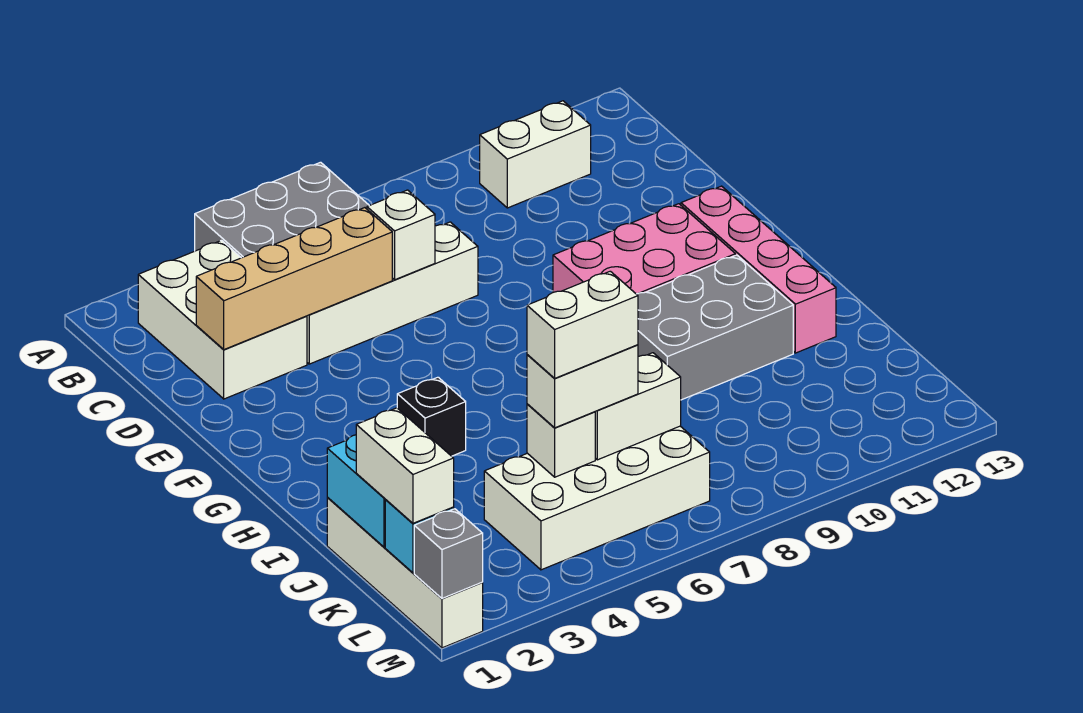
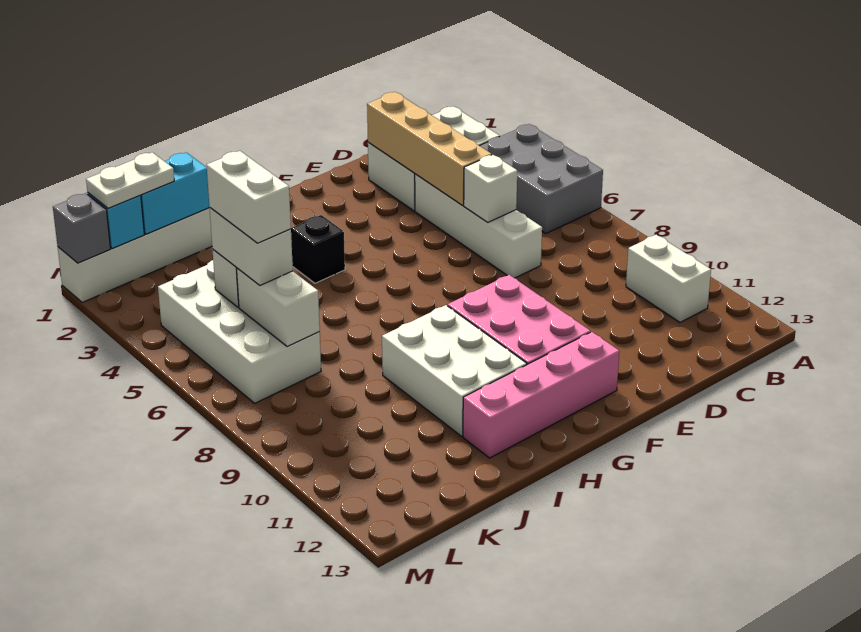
grey brick H9:I11 level 1 -> white brick H9:I11 level 1
white brick K1:L1 level 3 -> white plate K1:L1 level 3

